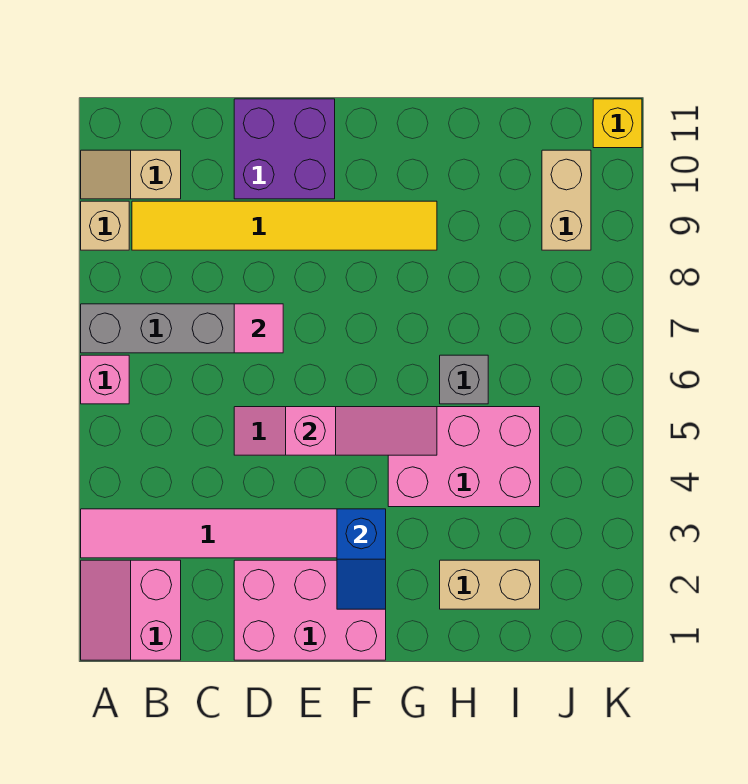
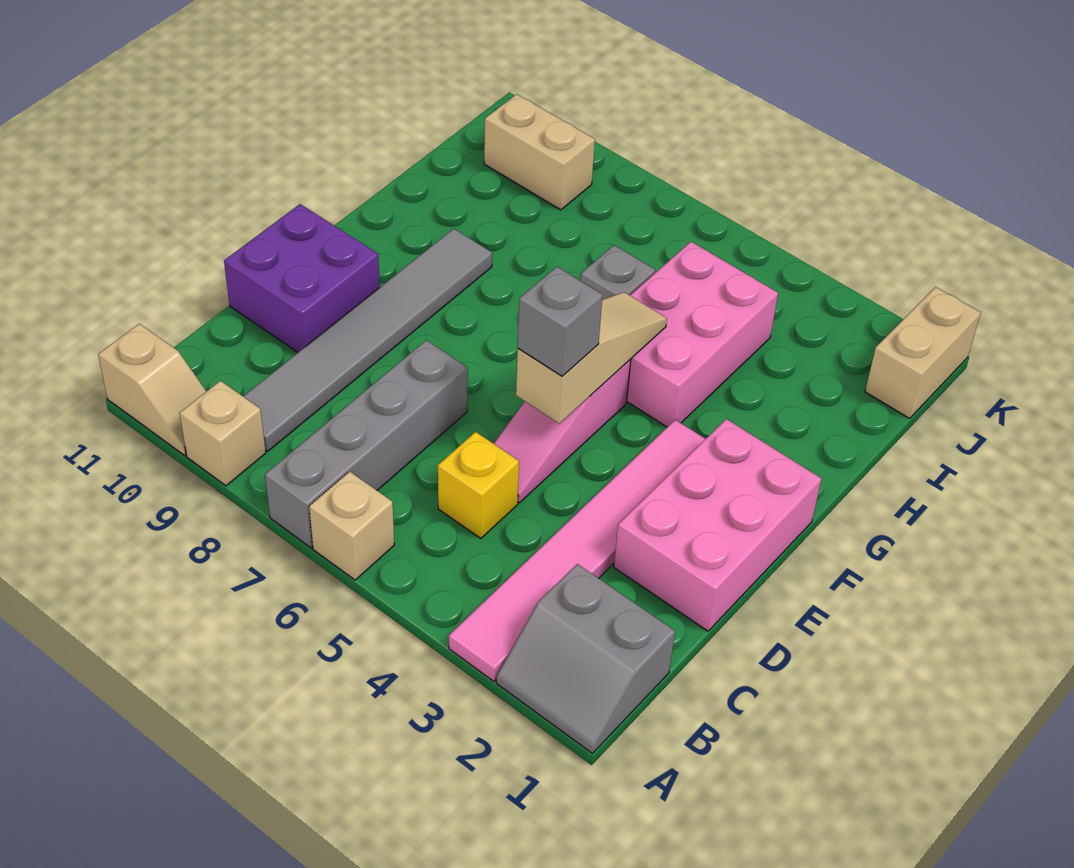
pink slope A1:B2 level 1 top B -> grey slope A1:B2 level 1 top B
pink brick A6 level 1 -> tan brick A6 level 1
tan slope A10:B10 level 1 top B -> tan slope A10:A11 level 1 top 11
yellow tile B9:G9 level 1 -> grey tile B9:G9 level 1
pink tile D7 level 2 -> none
pink slope E5:G5 level 2 top E -> tan slope E5:G5 level 2 top E
none -> grey brick E5 level 3
blue slope F2:F3 level 2 top 3 -> none
tan brick H2:I2 level 1 -> tan brick J1:K1 level 1
yellow brick K11 level 1 -> yellow brick C5 level 1

